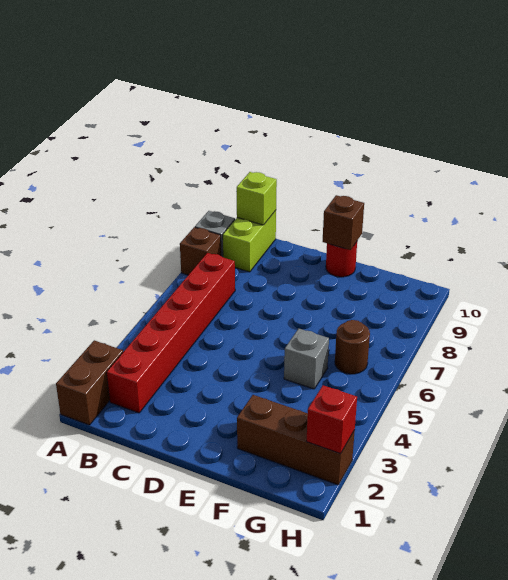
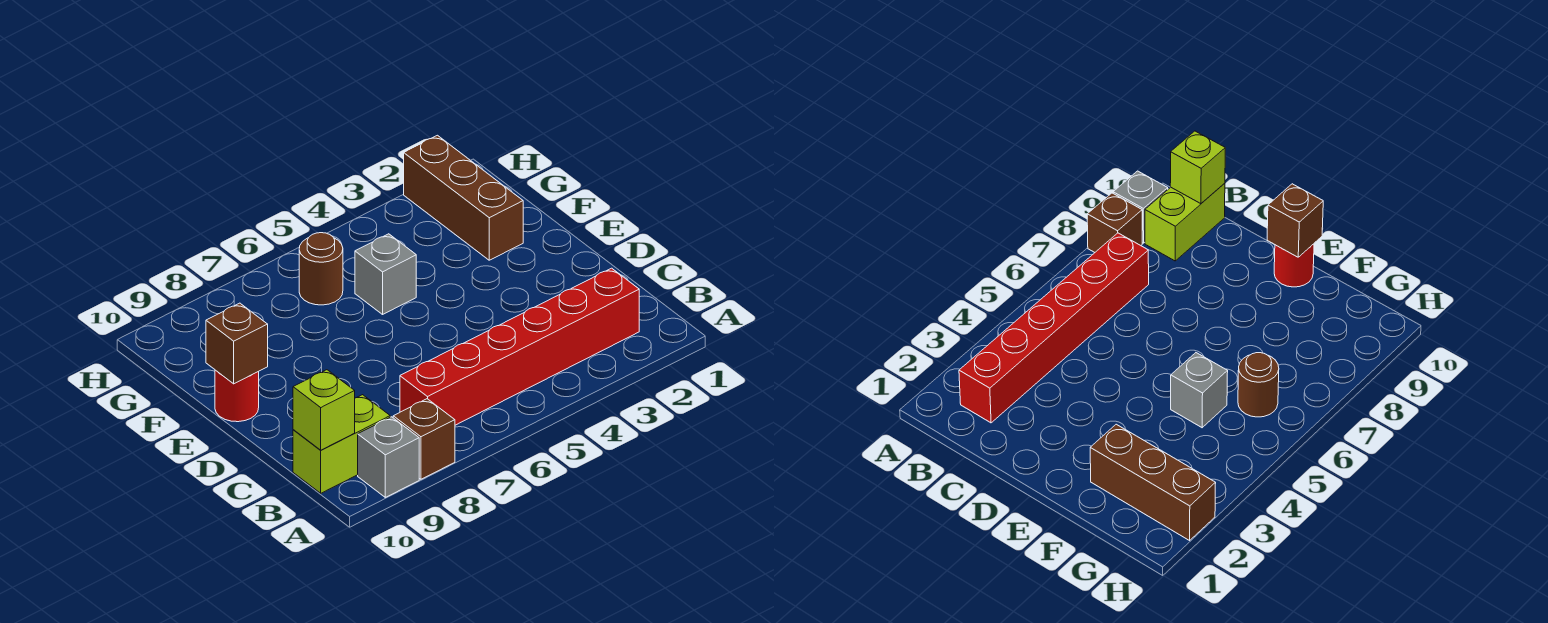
brown brick A1:A2 level 1 -> none
red brick H2 level 2 -> none

